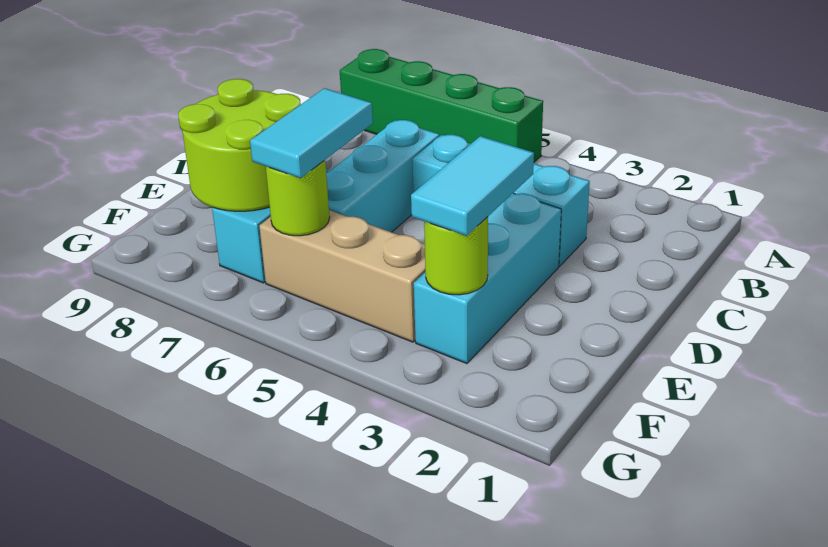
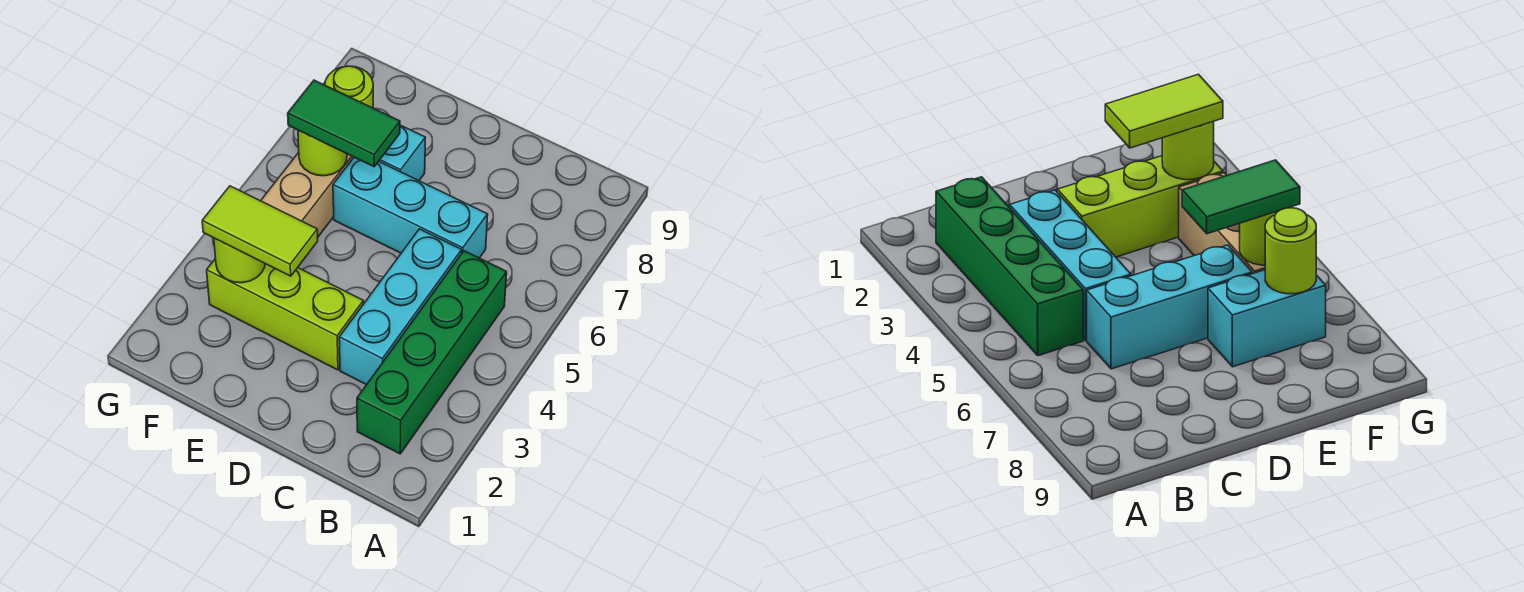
green brick A5:A8 level 1 -> green brick B2:B5 level 1
cyan brick D3:F3 level 1 -> lime brick D3:F3 level 1
cyan tile E3:F3 level 3 -> lime tile E3:F3 level 3
cyan tile E6:F6 level 3 -> green tile E6:F6 level 3
lime round brick E7:F8 level 2 -> lime round brick F7 level 2

